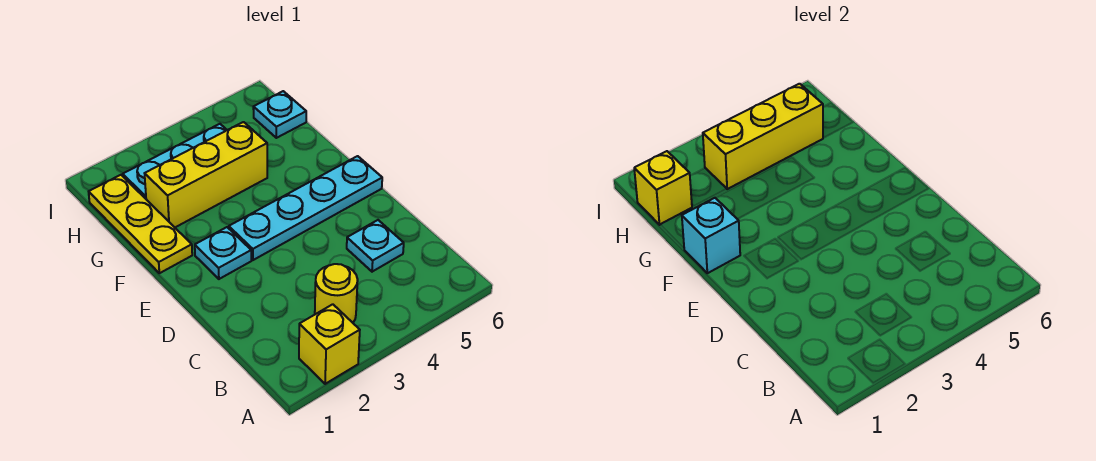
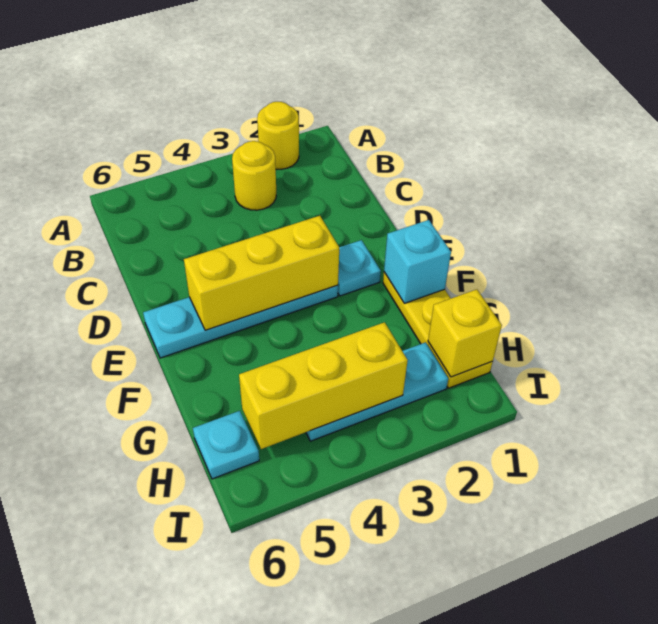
yellow brick A2 level 1 -> yellow round brick A2 level 1
cyan plate C5 level 1 -> none
yellow brick G2:G4 level 1 -> yellow brick E3:E5 level 2

